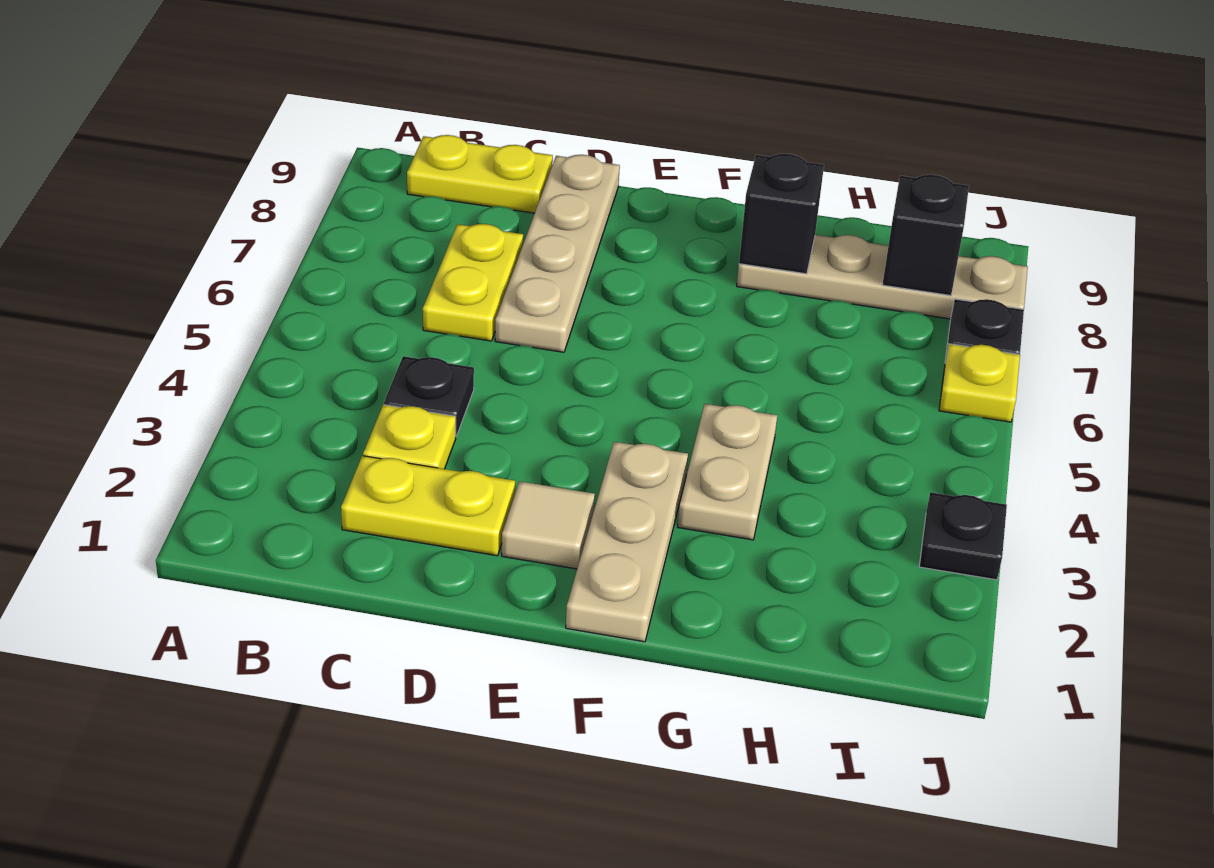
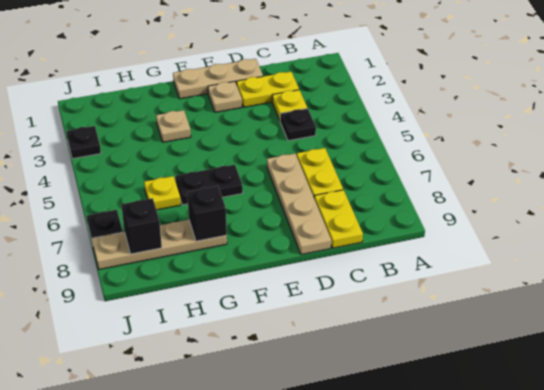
yellow plate B9:C9 level 1 -> yellow plate C8:C9 level 1
tan tile E2 level 1 -> tan plate E2 level 1
tan plate F1:F3 level 1 -> tan plate D1:F1 level 1
none -> black plate F6:G6 level 1
tan plate G3:G4 level 1 -> tan plate G3 level 1
yellow plate J6 level 1 -> yellow plate H6 level 1

